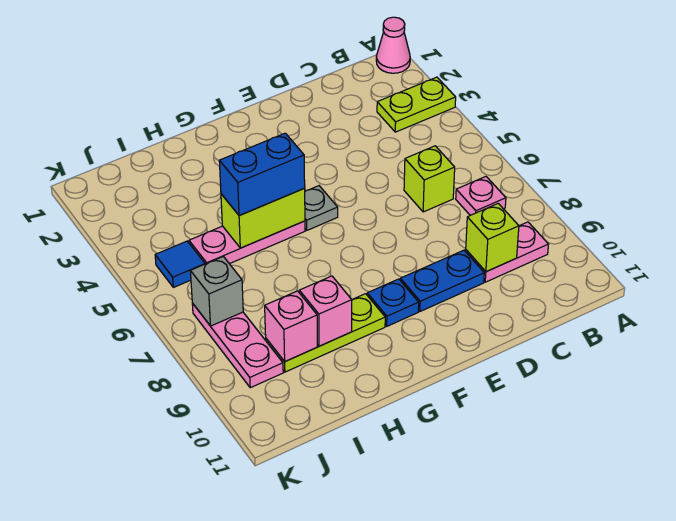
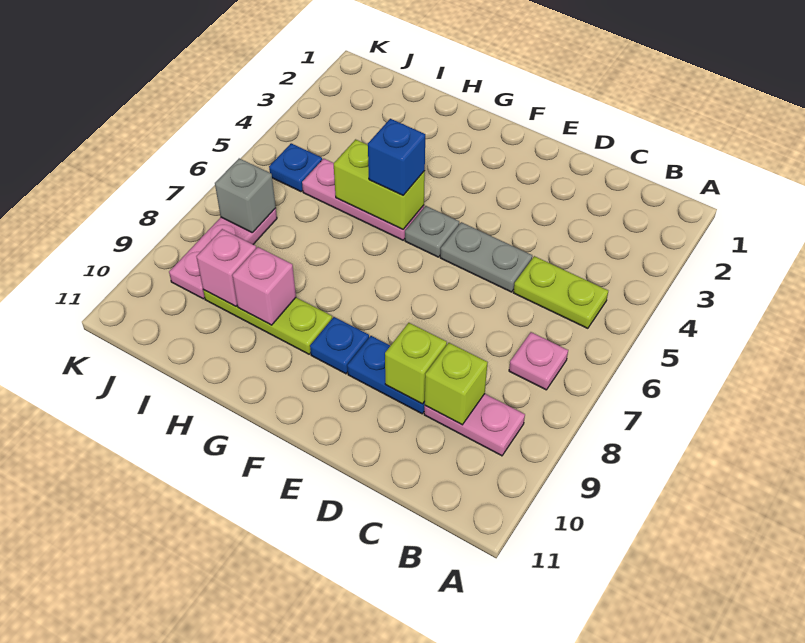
pink cone A1 level 1 -> none
lime plate A3:B3 level 1 -> lime plate B5:C5 level 1
lime brick C6 level 1 -> lime brick D9 level 2
none -> grey plate D5:E5 level 1
blue brick G5:H5 level 3 -> blue brick G5 level 3
blue tile J5 level 1 -> blue plate J5 level 1

